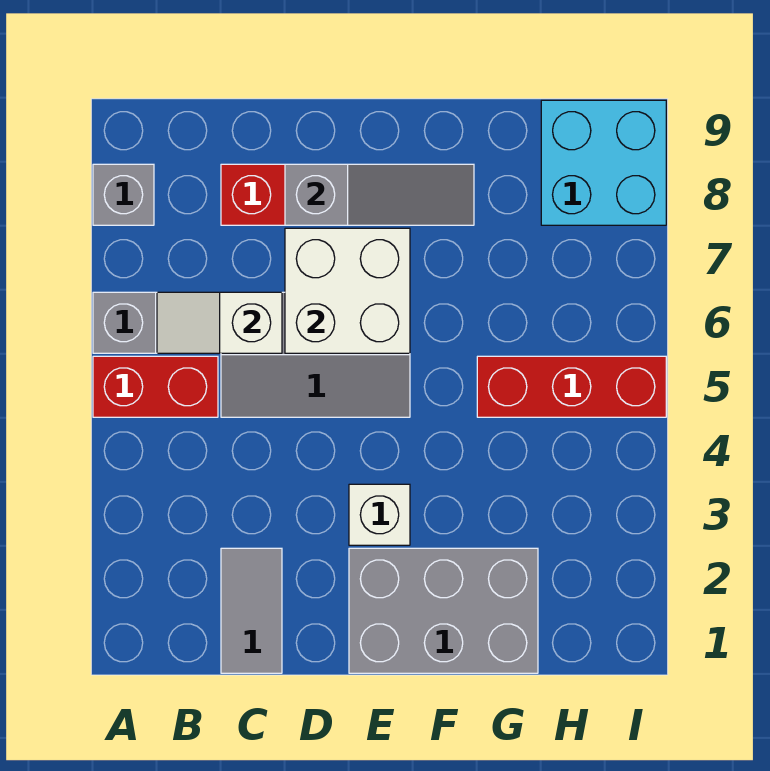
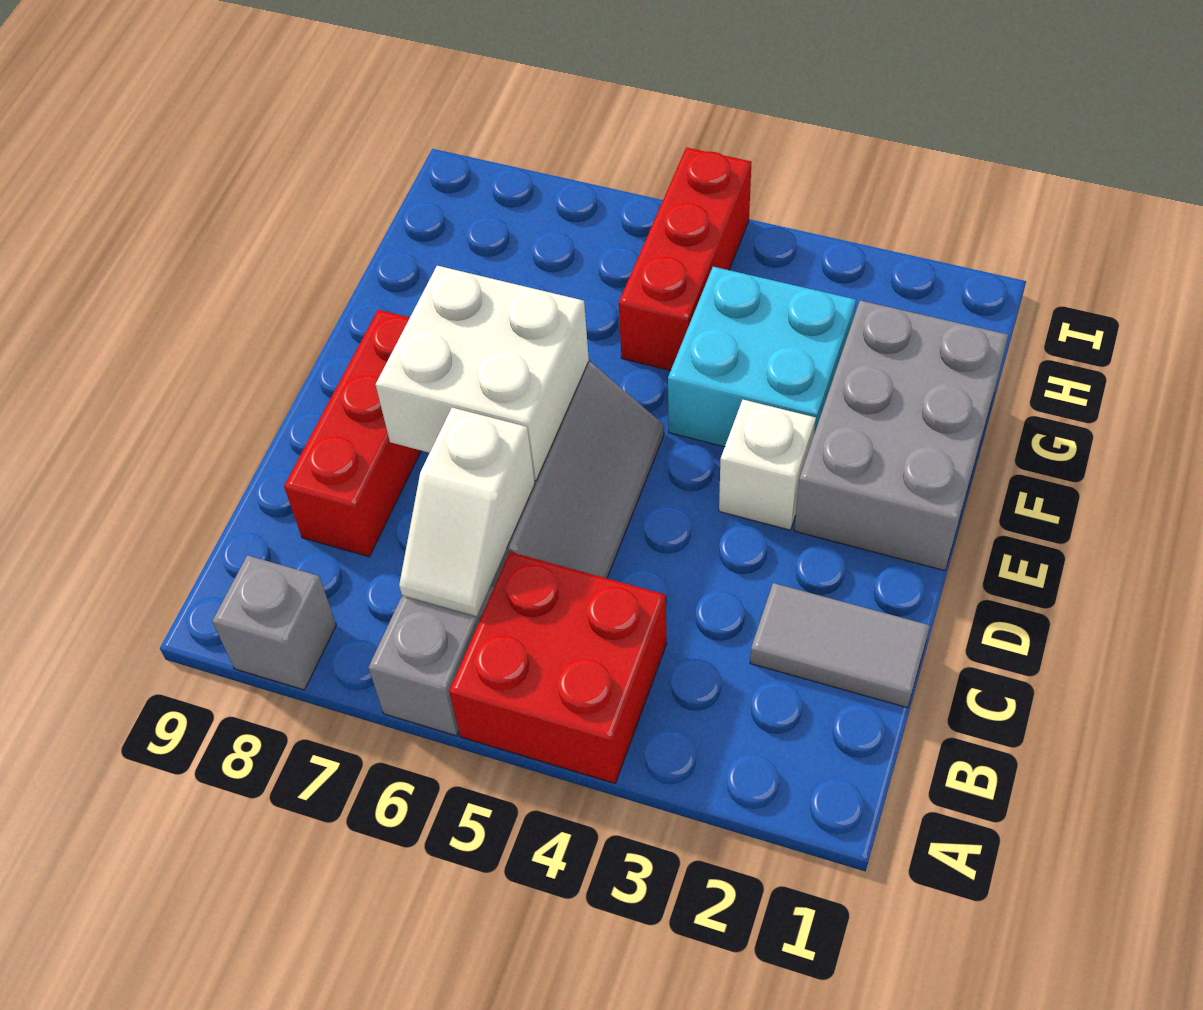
red brick A5:B5 level 1 -> red brick A4:B5 level 1
grey slope D8:F8 level 2 top D -> none
cyan brick H8:I9 level 1 -> cyan brick F3:G4 level 1

